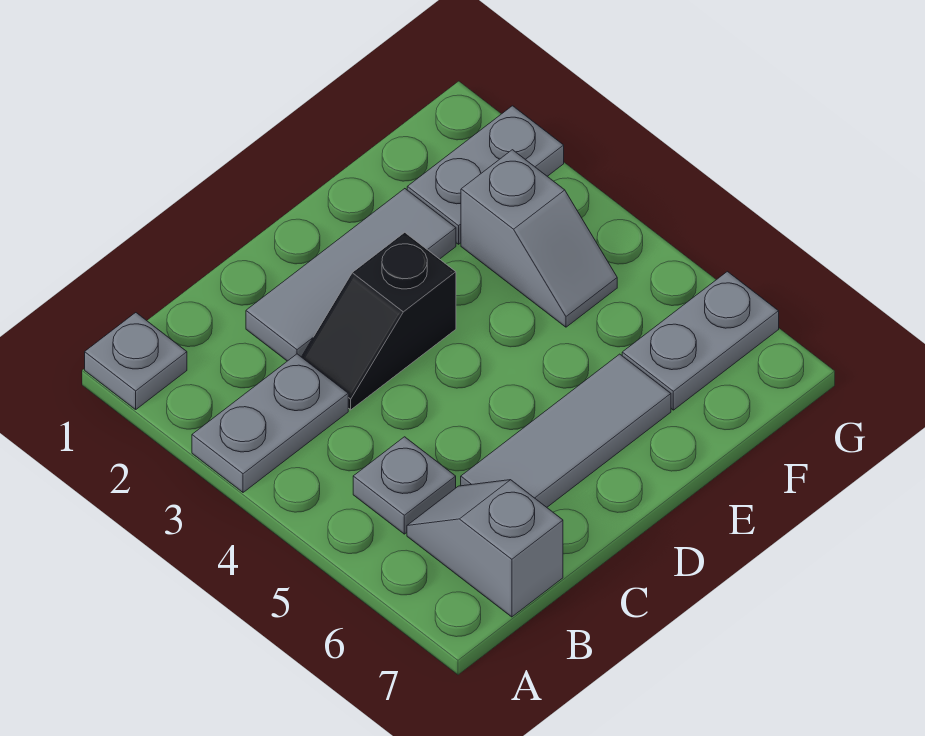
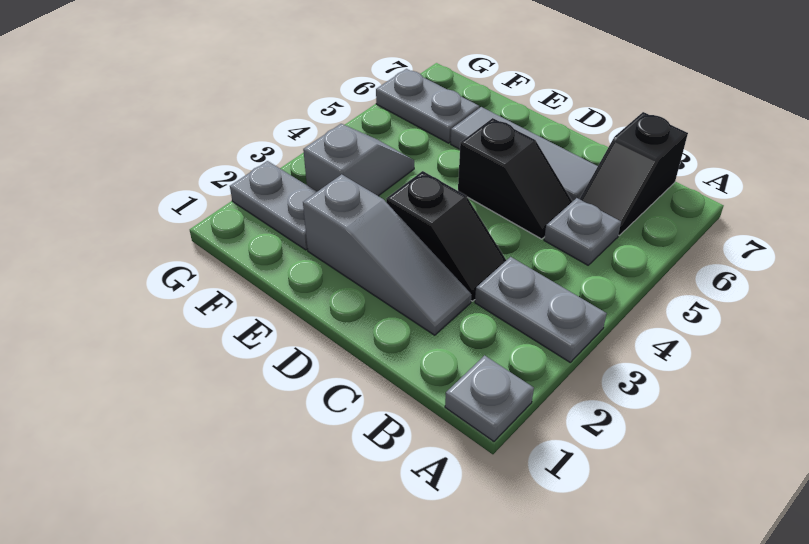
grey slope B6:B7 level 1 top 7 -> black slope B6:B7 level 1 top 7
grey tile C2:E2 level 1 -> grey slope C2:E2 level 1 top E
none -> black slope C5:D5 level 1 top D

